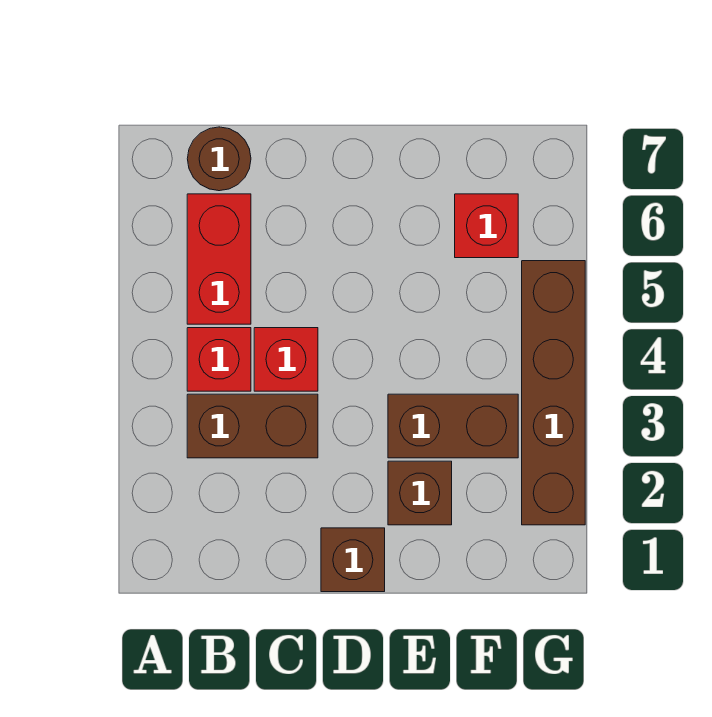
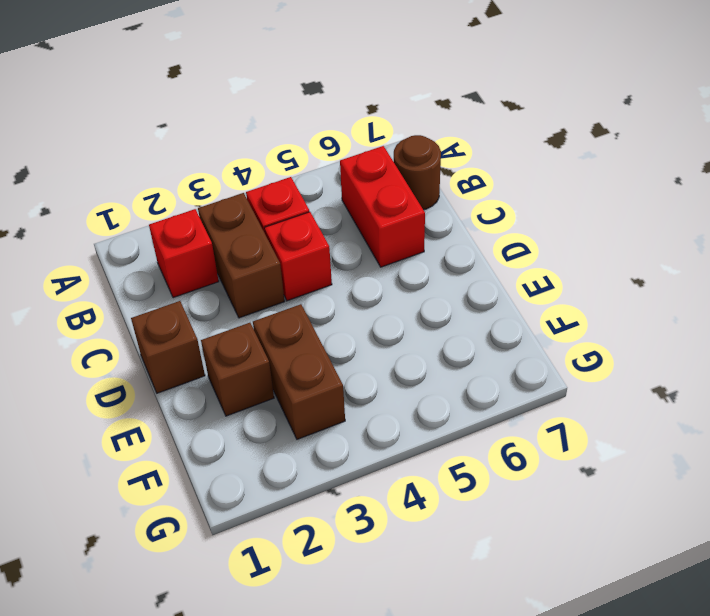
red brick B5:B6 level 1 -> red brick B6:C6 level 1
red brick F6 level 1 -> red brick B2 level 1
brown brick G2:G5 level 1 -> none

